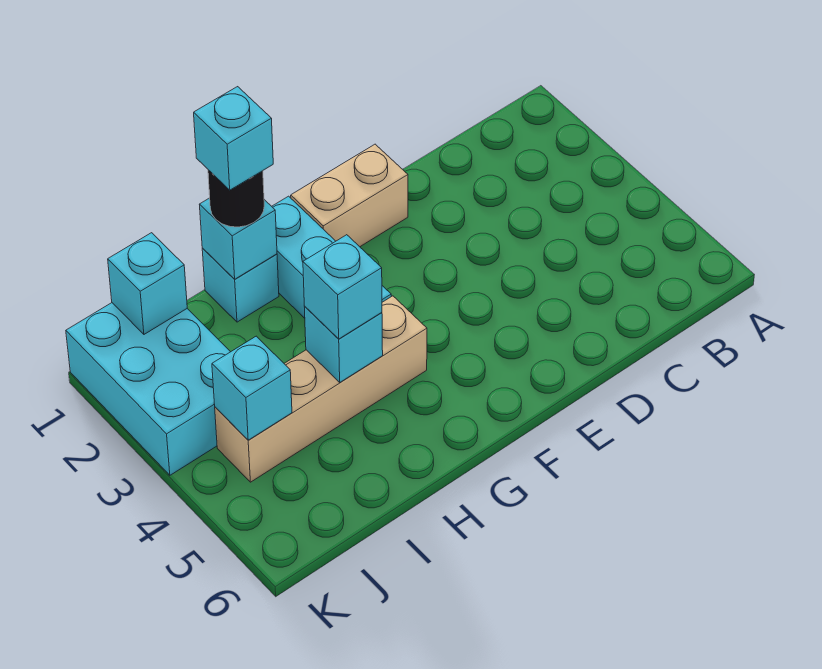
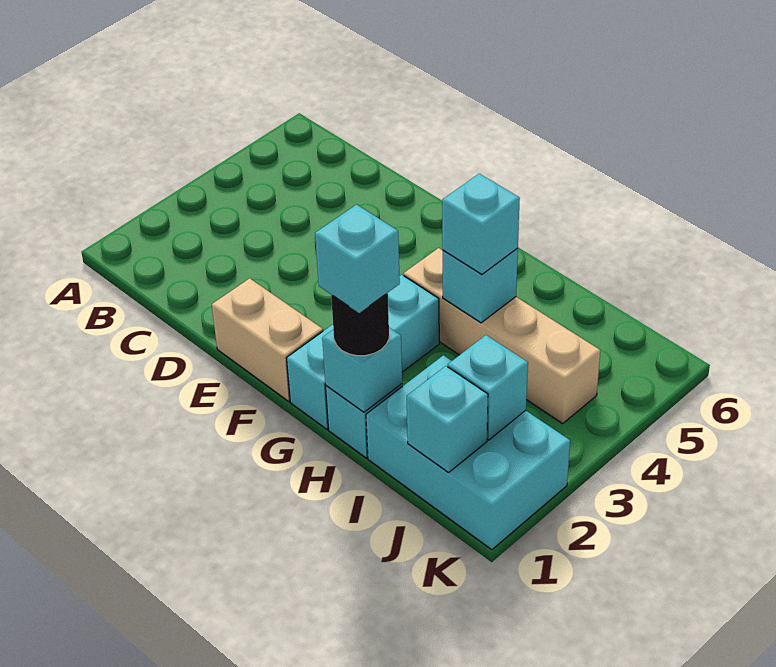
cyan brick J1:K3 level 1 -> cyan brick I1:K2 level 1
cyan brick J4 level 2 -> cyan brick J2 level 2

